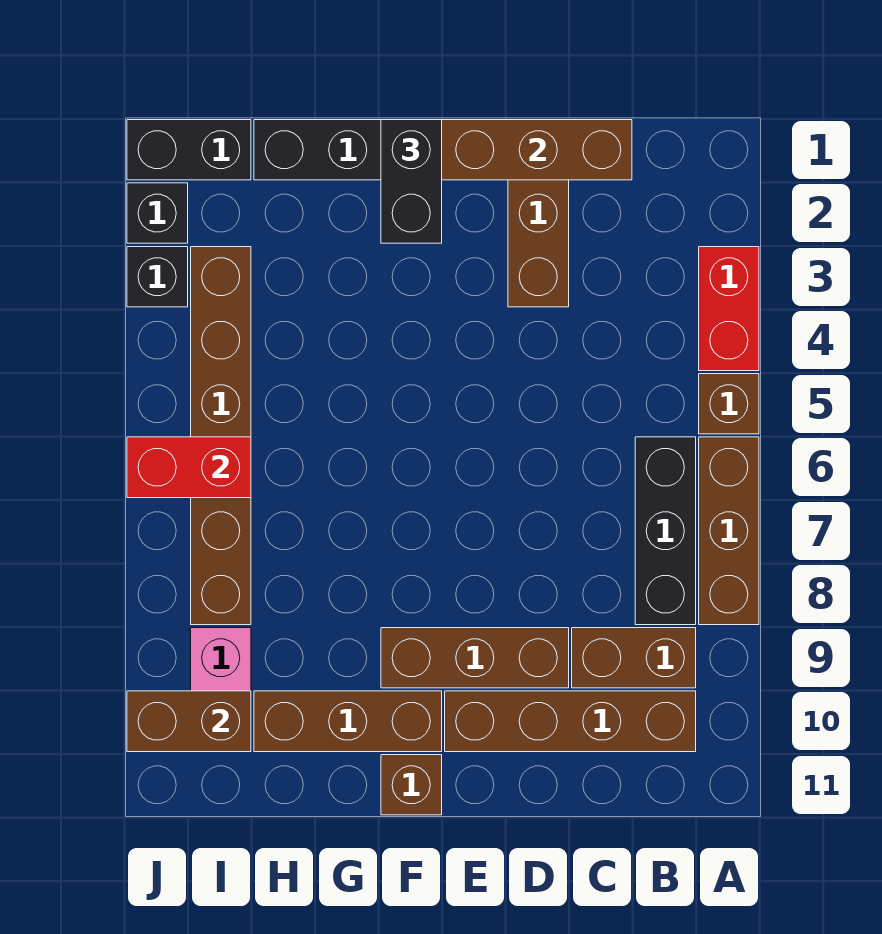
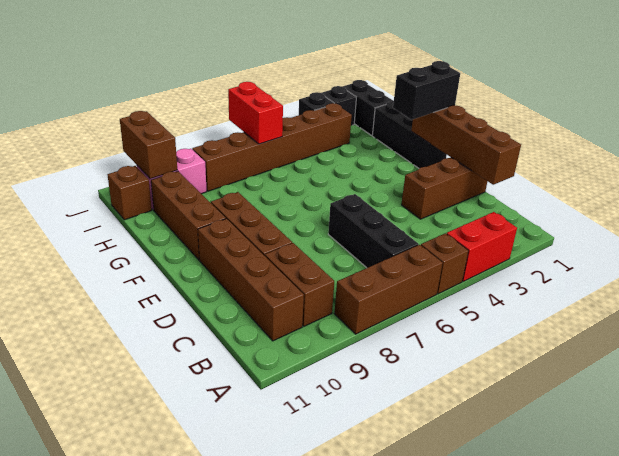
black brick B6:B8 level 1 -> black brick B6:D6 level 1
brown brick F11 level 1 -> brown brick I11 level 1

